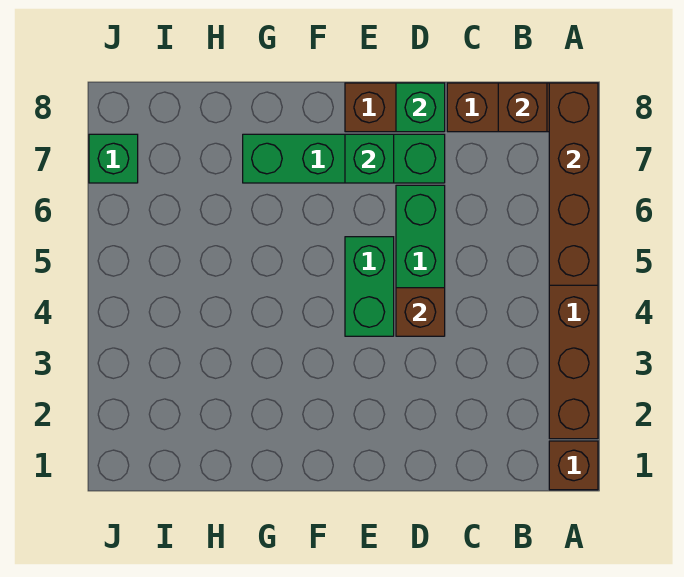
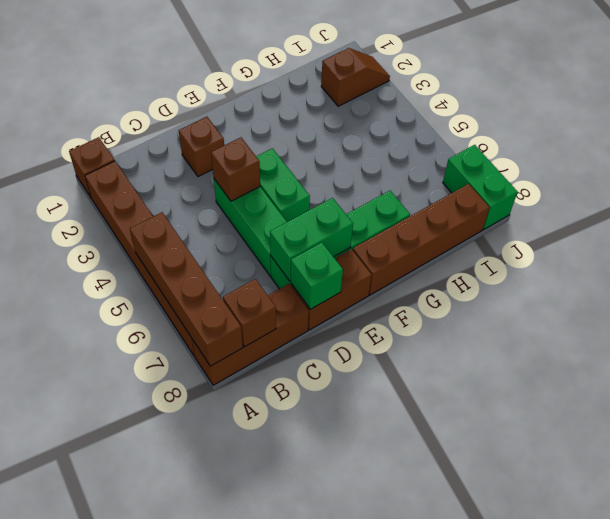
none -> brown brick D2 level 1
green brick E7 level 2 -> green brick D7:E7 level 2
none -> brown brick F8:I8 level 1
none -> brown slope I2:J2 level 1 top I
green brick J7 level 1 -> green brick J7:J8 level 1

